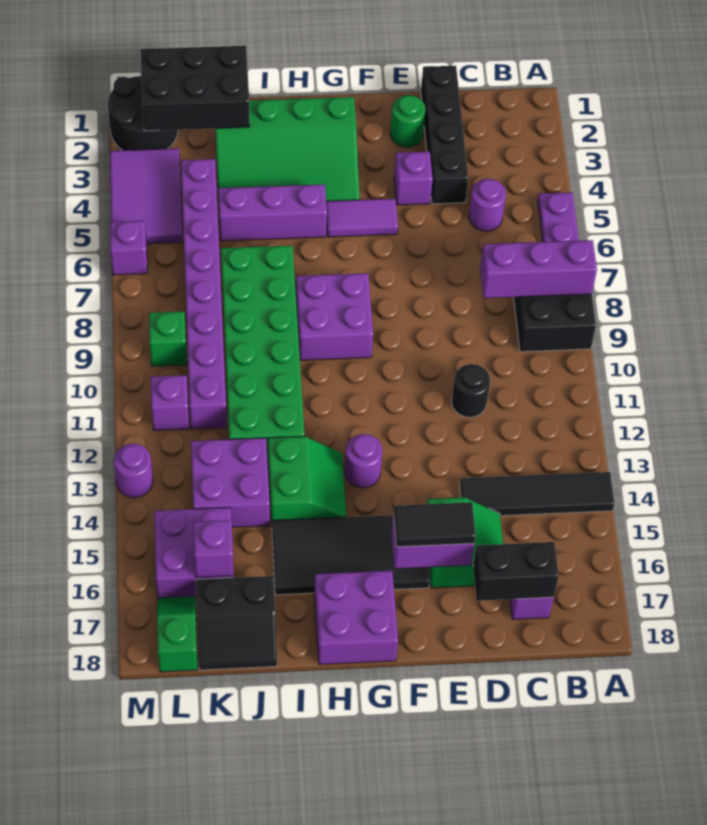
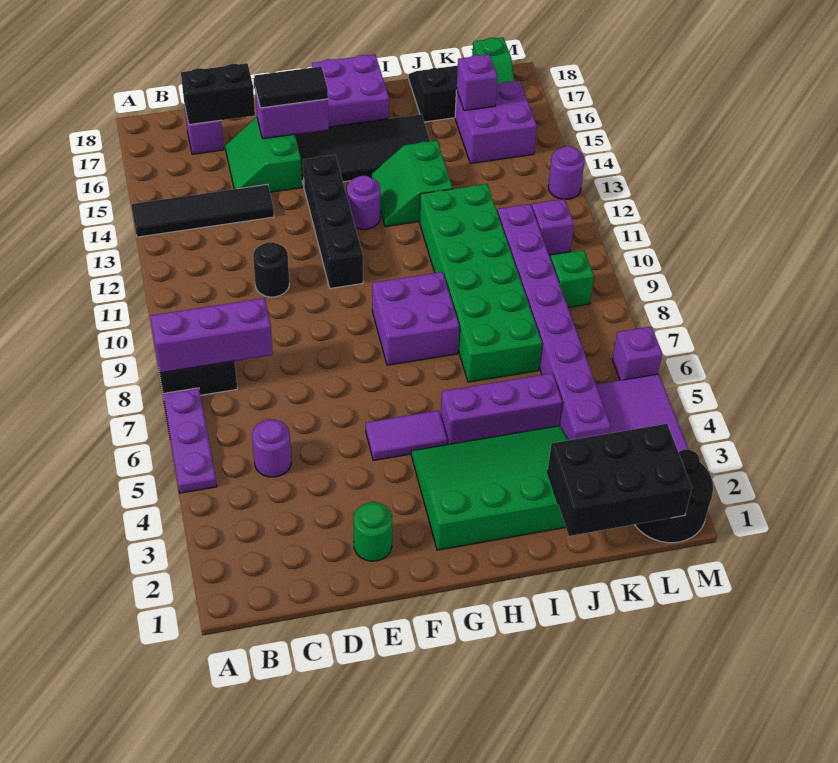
black brick D1:D4 level 1 -> black brick F11:F14 level 1
purple brick E4 level 1 -> none
purple brick J13:K14 level 1 -> none

